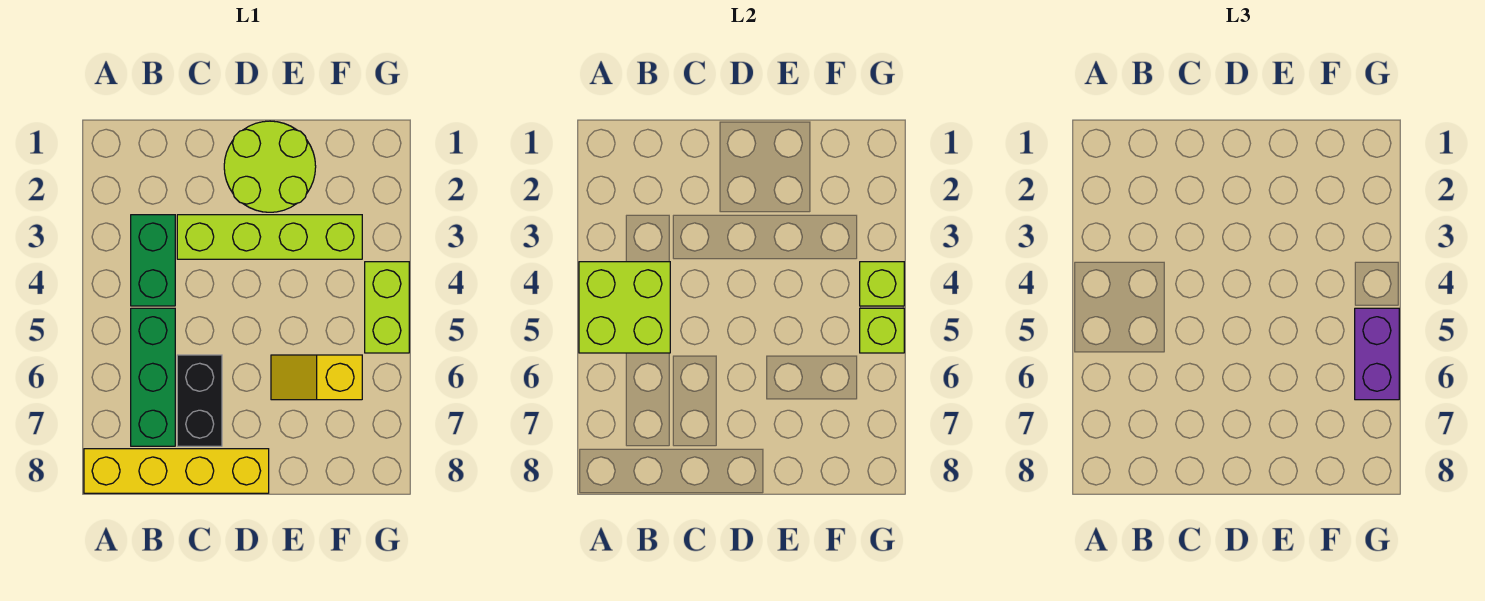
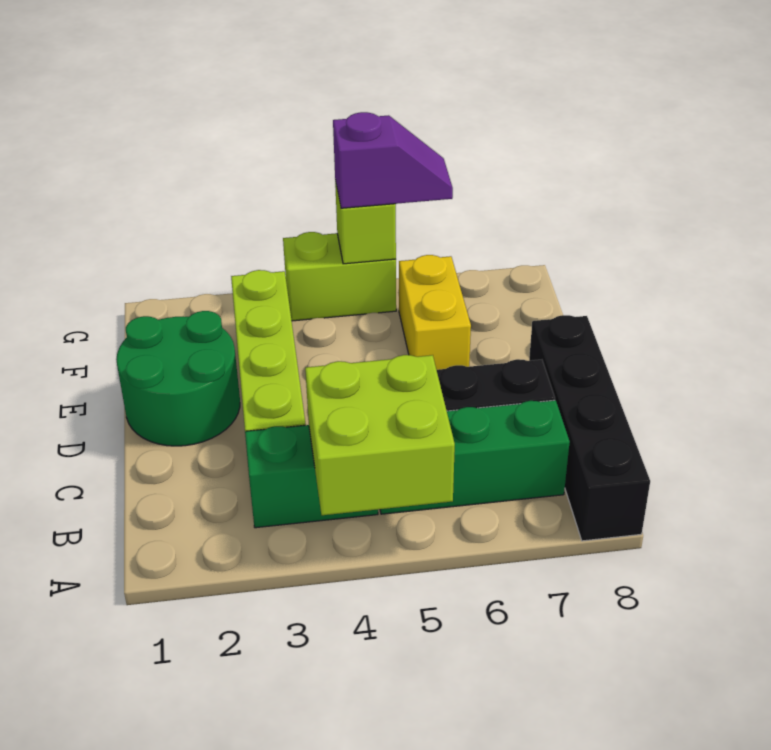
yellow brick A8:D8 level 1 -> black brick A8:D8 level 1
lime round brick D1:E2 level 1 -> green round brick D1:E2 level 1
yellow slope E6:F6 level 1 top F -> yellow brick E6:F6 level 1
lime brick G4 level 2 -> none
purple brick G5:G6 level 3 -> purple slope G5:G6 level 3 top 5

